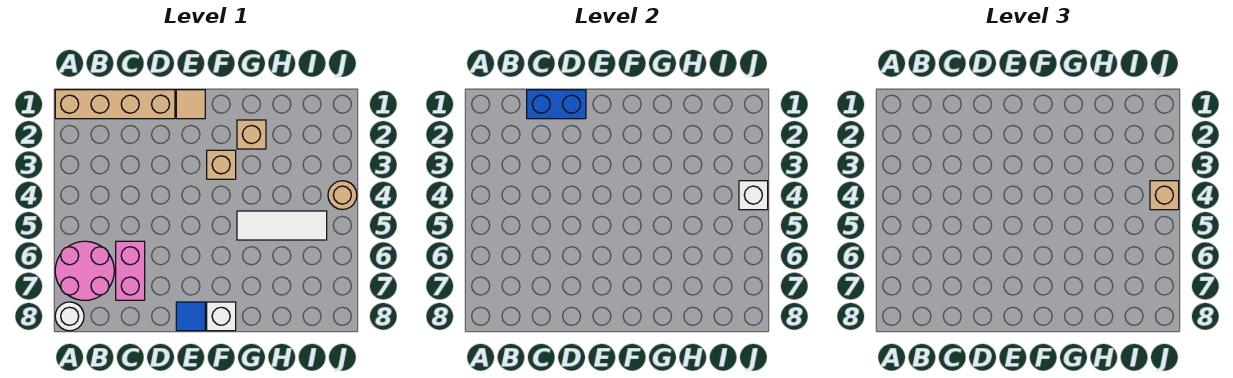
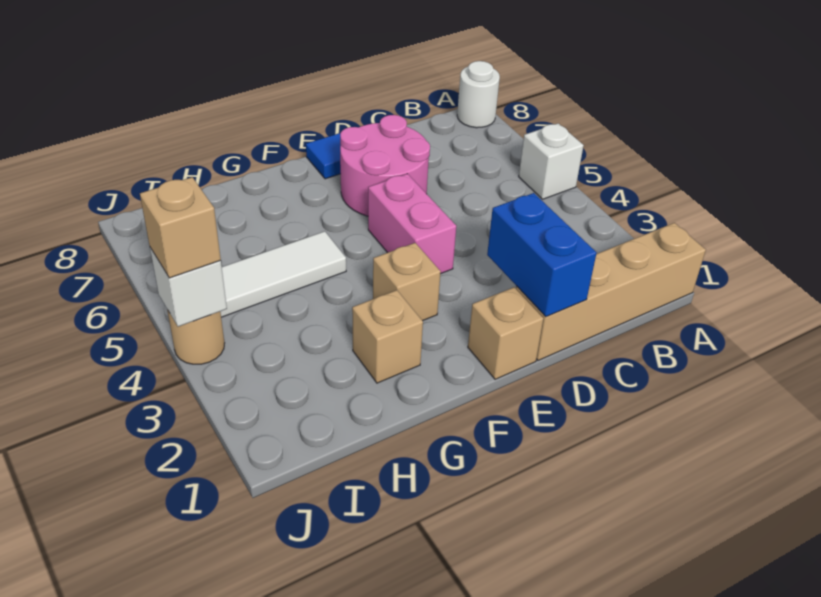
pink round brick A6:B7 level 1 -> pink round brick D6:E7 level 1
blue brick C1:D1 level 2 -> blue brick D1:D2 level 2
pink brick C6:C7 level 1 -> pink brick E4:E5 level 1
tan tile E1 level 1 -> tan brick E1 level 1
white brick F8 level 1 -> white brick A5 level 1

